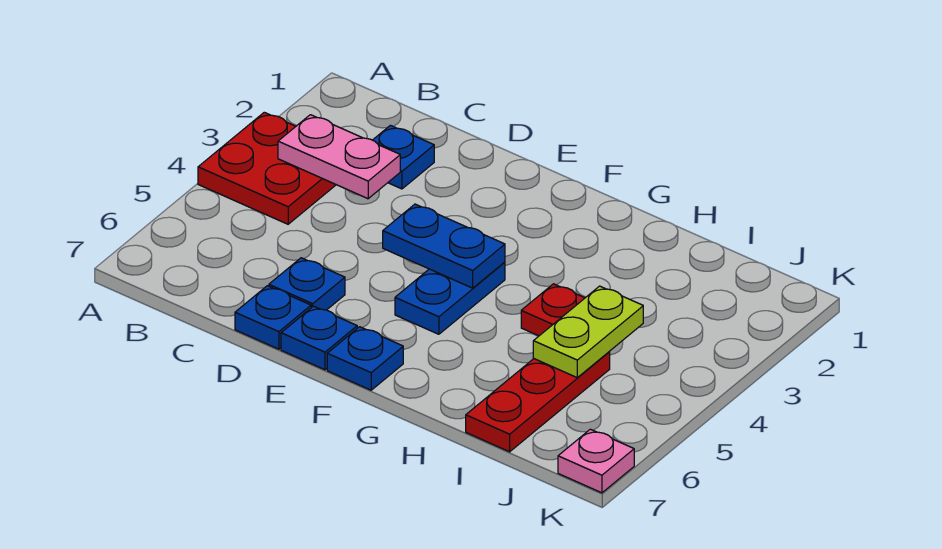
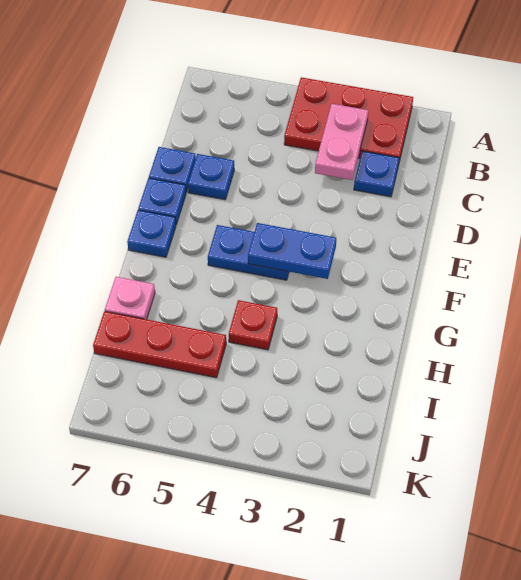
red plate A3:B4 level 1 -> red plate A2:B4 level 1
blue plate E4:F4 level 2 -> blue plate F3:F4 level 2
lime plate I4:I5 level 2 -> none
pink plate K7 level 1 -> pink plate H7 level 1

